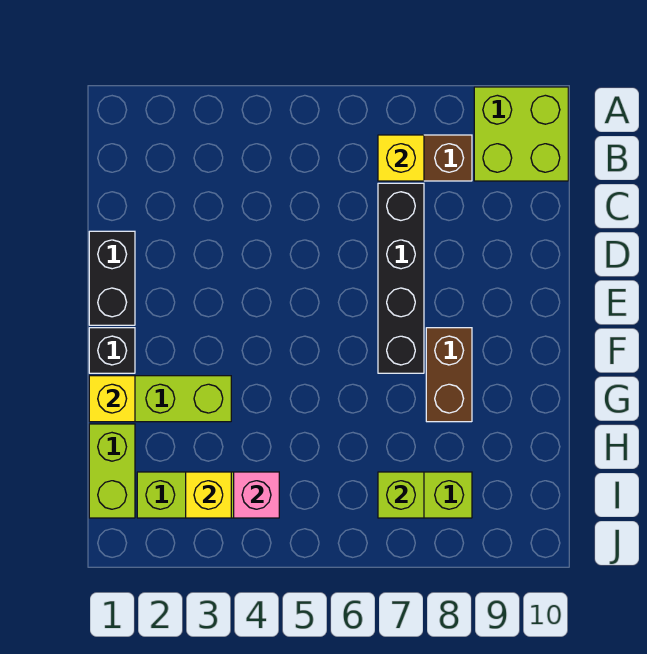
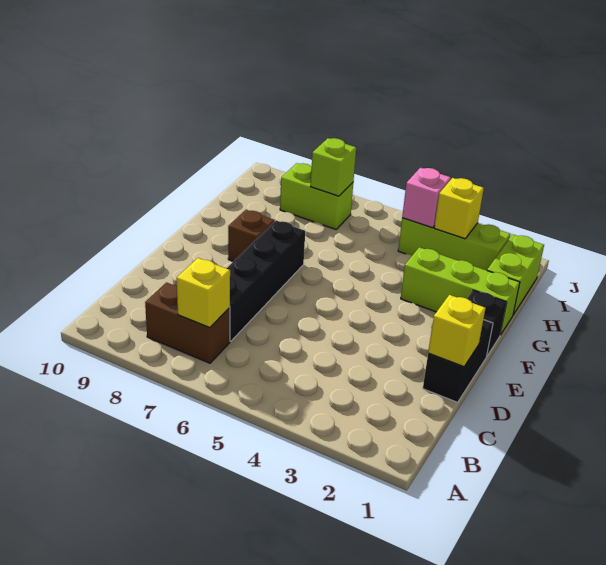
lime brick A9:B10 level 1 -> none
brown brick F8:G8 level 1 -> brown brick F8 level 1
yellow brick G1 level 2 -> yellow brick D1 level 2

